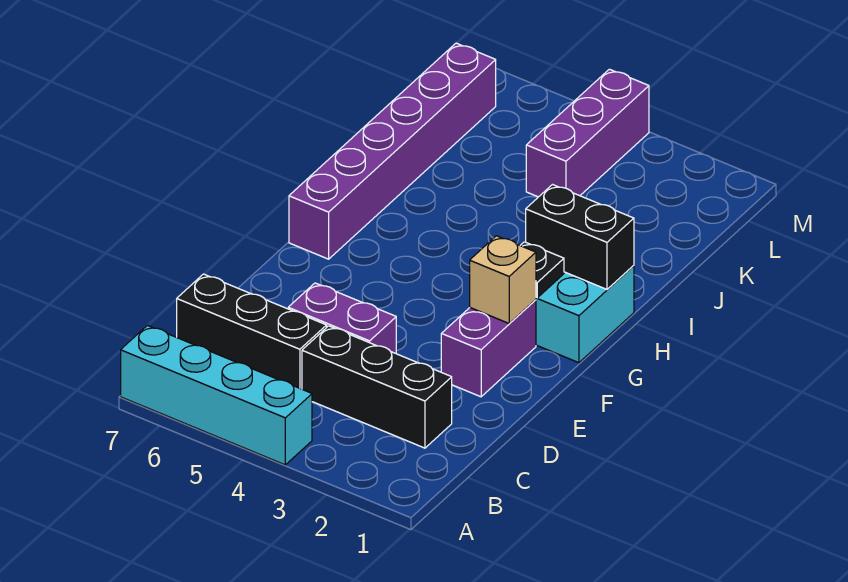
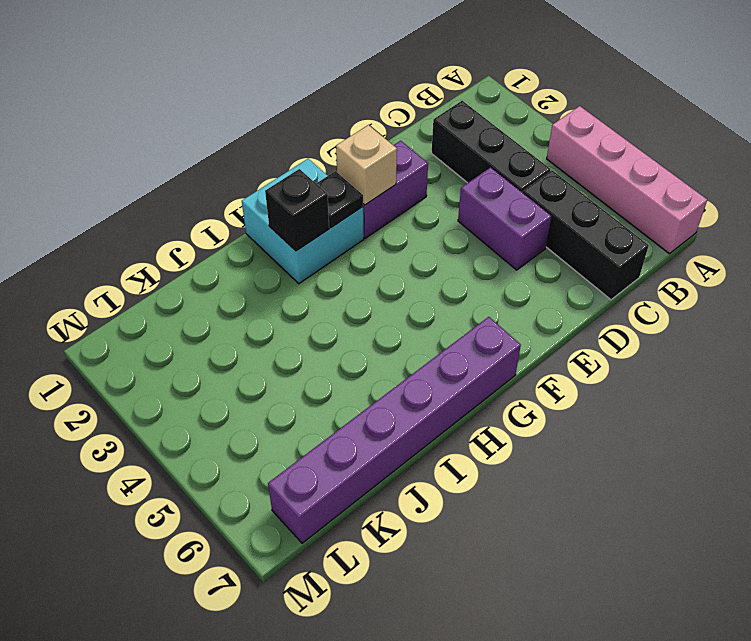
cyan brick A4:A7 level 1 -> pink brick A4:A7 level 1
black brick H1:H2 level 2 -> black brick H2 level 2
purple brick K4:M4 level 1 -> none

